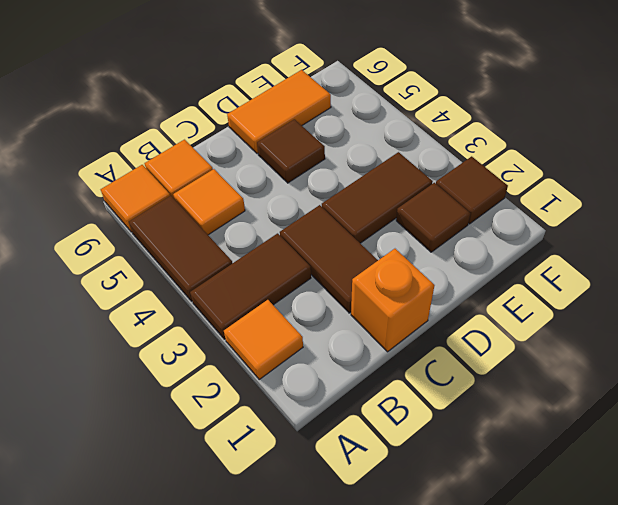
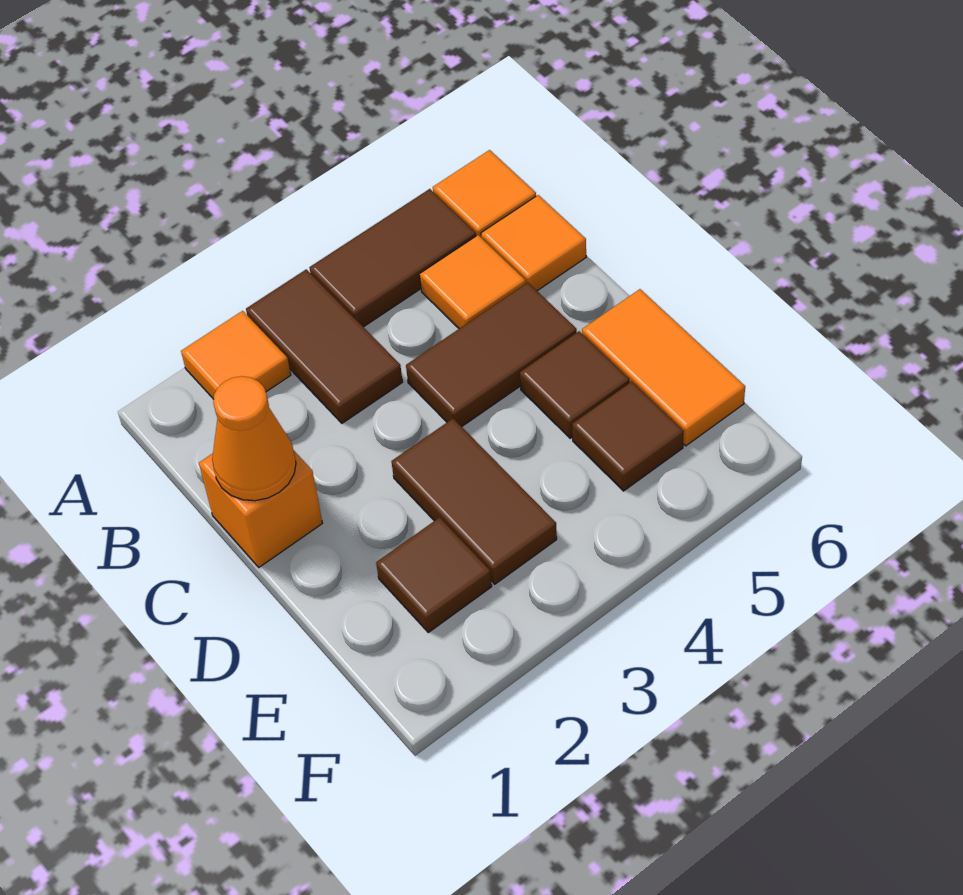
none -> orange cone C1 level 2
brown tile C2:C3 level 1 -> brown tile C4:C5 level 1
brown tile F2 level 1 -> brown tile E5 level 1

